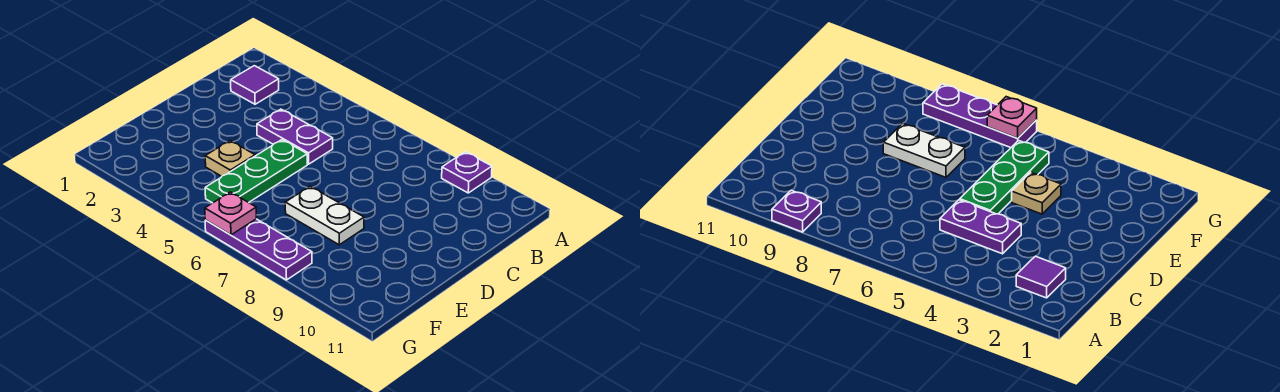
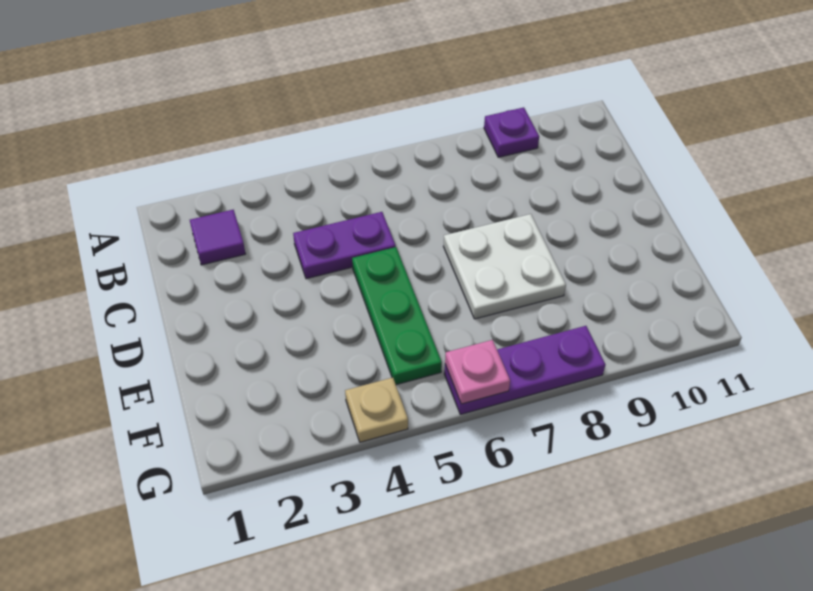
tan plate E4 level 1 -> tan plate G4 level 1
white plate E7:E8 level 1 -> white plate D7:E8 level 1

